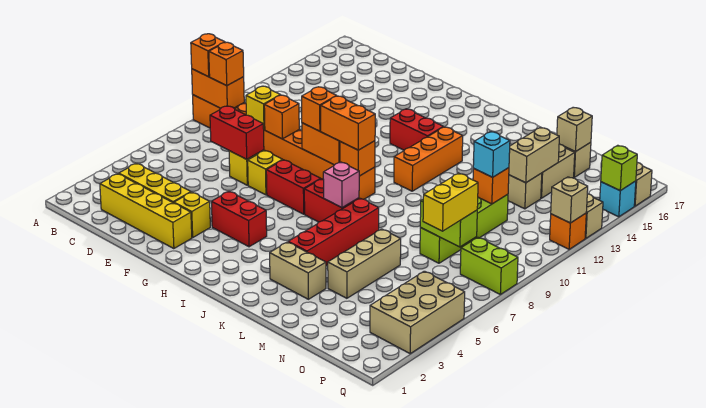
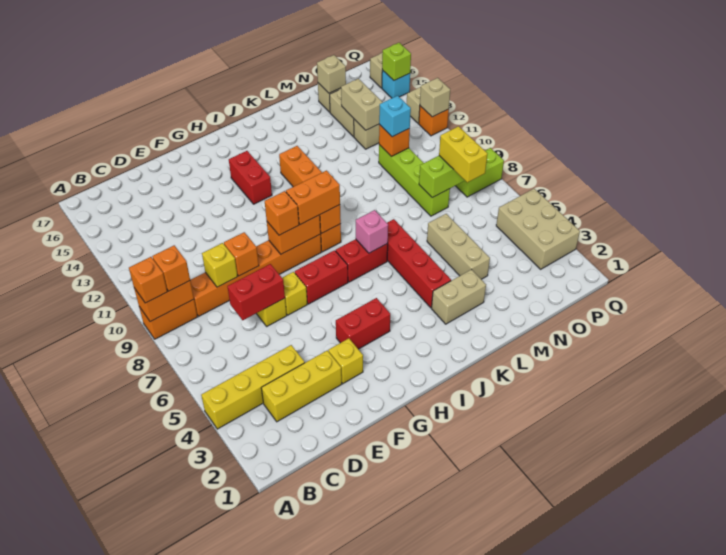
yellow brick C2:F2 level 1 -> yellow brick A4:D4 level 1
red brick H13:I13 level 1 -> red brick H13:H14 level 1

